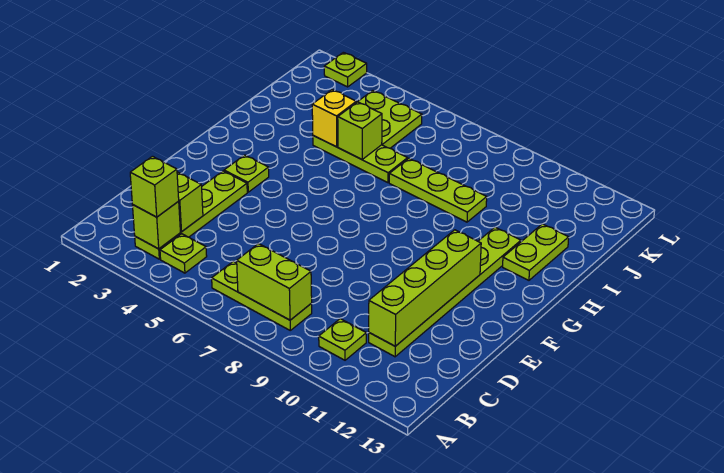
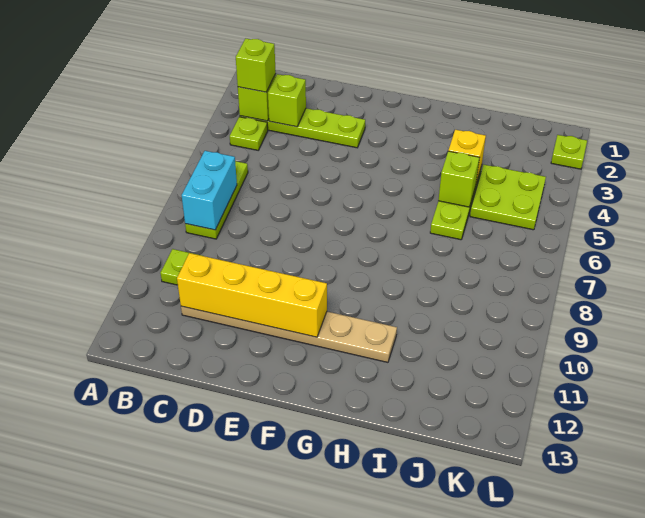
lime brick B7:B8 level 2 -> cyan brick B7:B8 level 2
lime plate C11:H11 level 1 -> tan plate C11:H11 level 1
lime brick C11:F11 level 2 -> yellow brick C11:F11 level 2
lime plate F3 level 1 -> none
lime plate H12:I12 level 1 -> none
lime plate I7:I9 level 1 -> none

